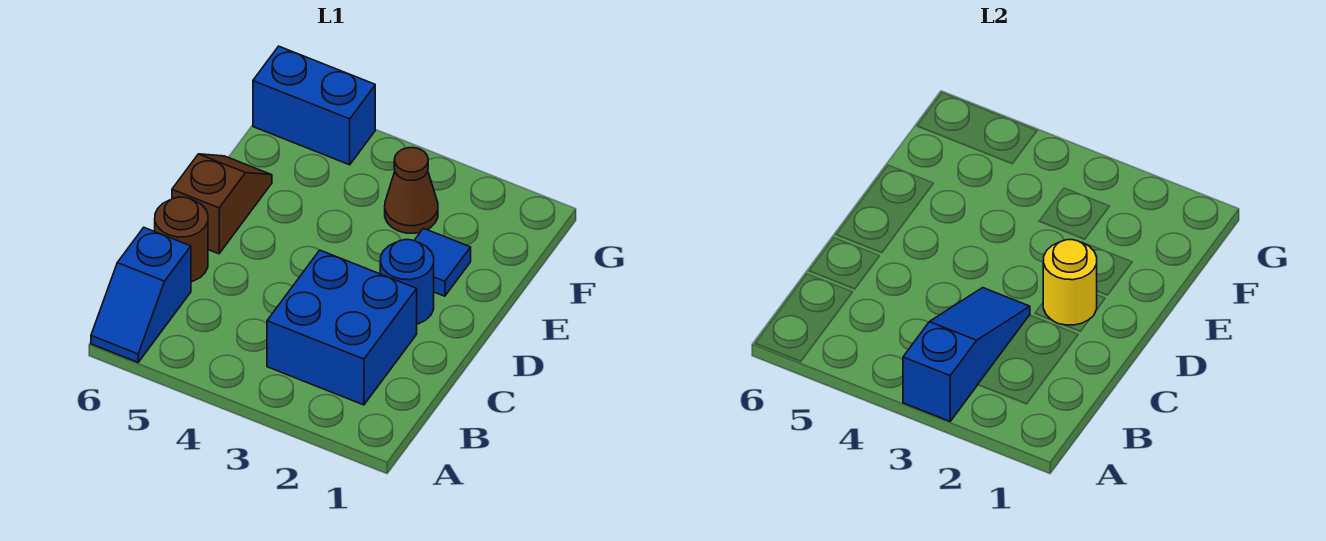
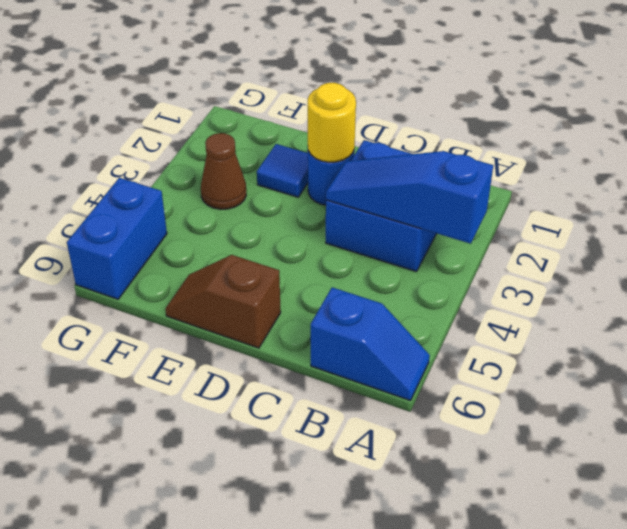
brown round brick C6 level 1 -> none

